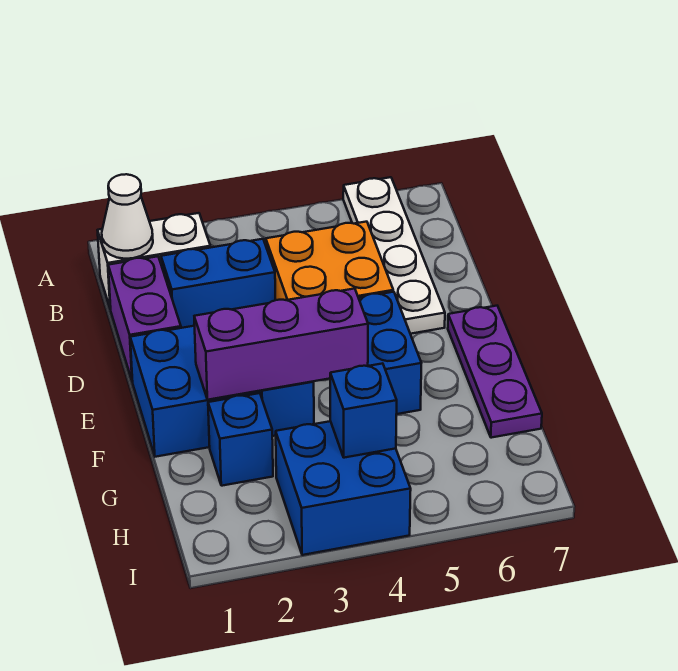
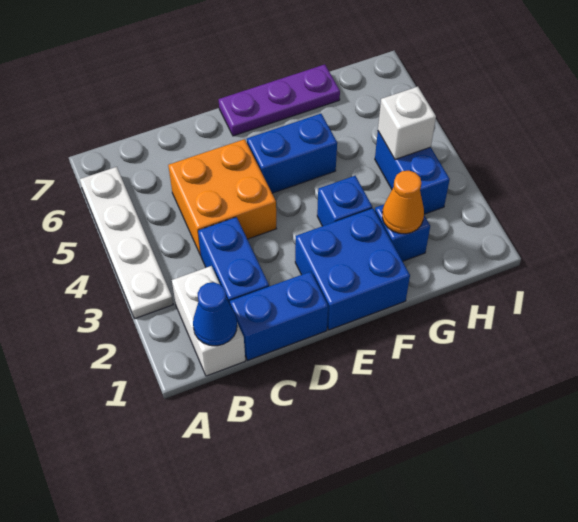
white plate A6:D6 level 1 -> white plate A3:A6 level 1
white cone B1 level 2 -> blue cone B1 level 2
purple brick C1:D1 level 1 -> blue brick C1:D1 level 1
purple brick F2:F4 level 2 -> none
none -> orange cone G2 level 2
blue brick H3:I4 level 1 -> blue brick H3:H4 level 1
blue brick H4 level 2 -> white brick H4 level 2

